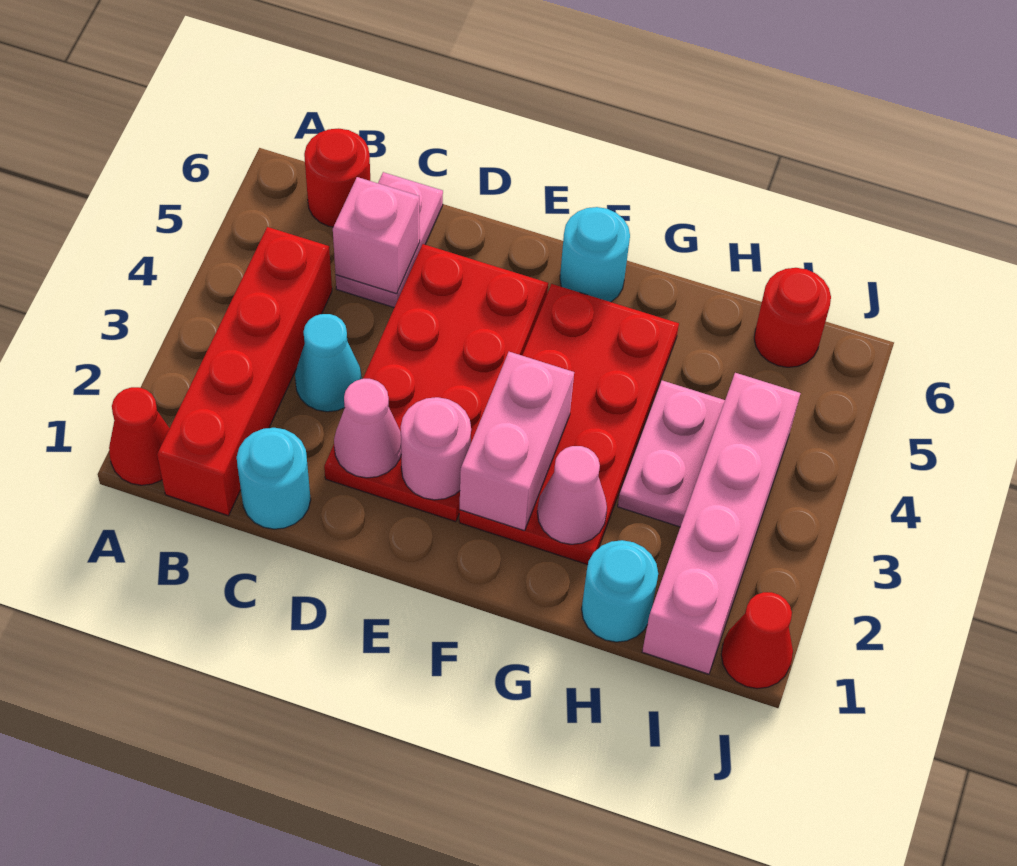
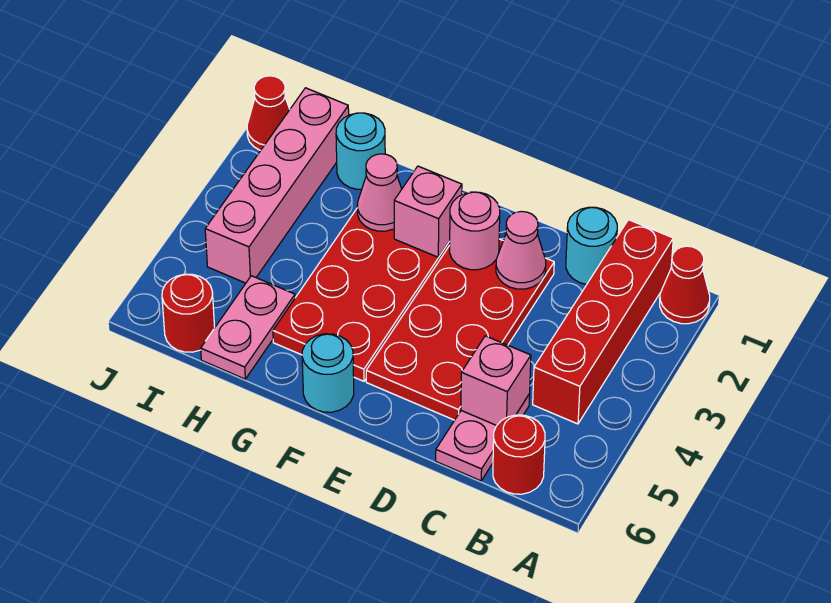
cyan cone C3 level 1 -> none
pink brick F2:F3 level 2 -> pink brick F2 level 2
pink plate H3:H4 level 1 -> pink plate H5:H6 level 1

